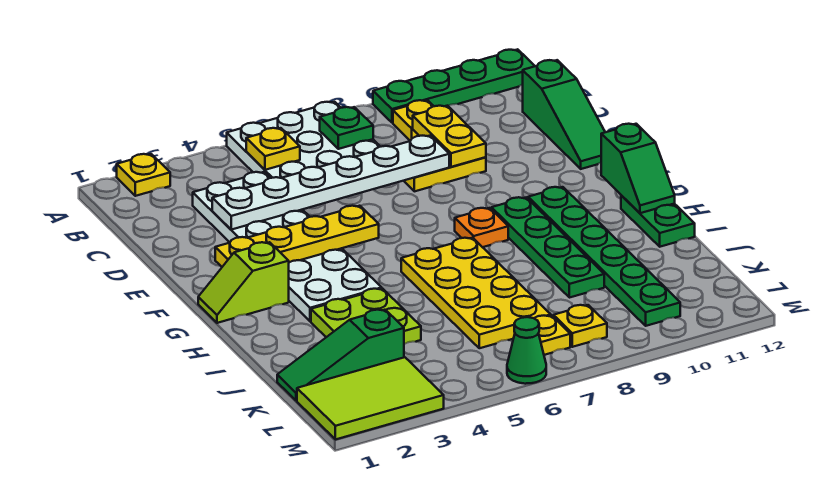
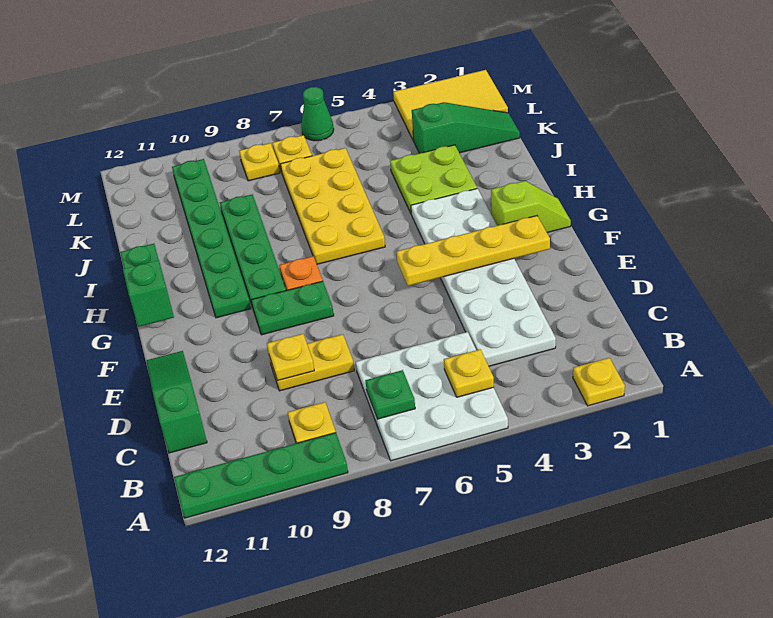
yellow plate C9:D9 level 2 -> yellow plate D9 level 2
white plate D3:D8 level 2 -> none
none -> green plate F8:F9 level 1
lime tile L1:M3 level 1 -> yellow tile L1:M3 level 1

